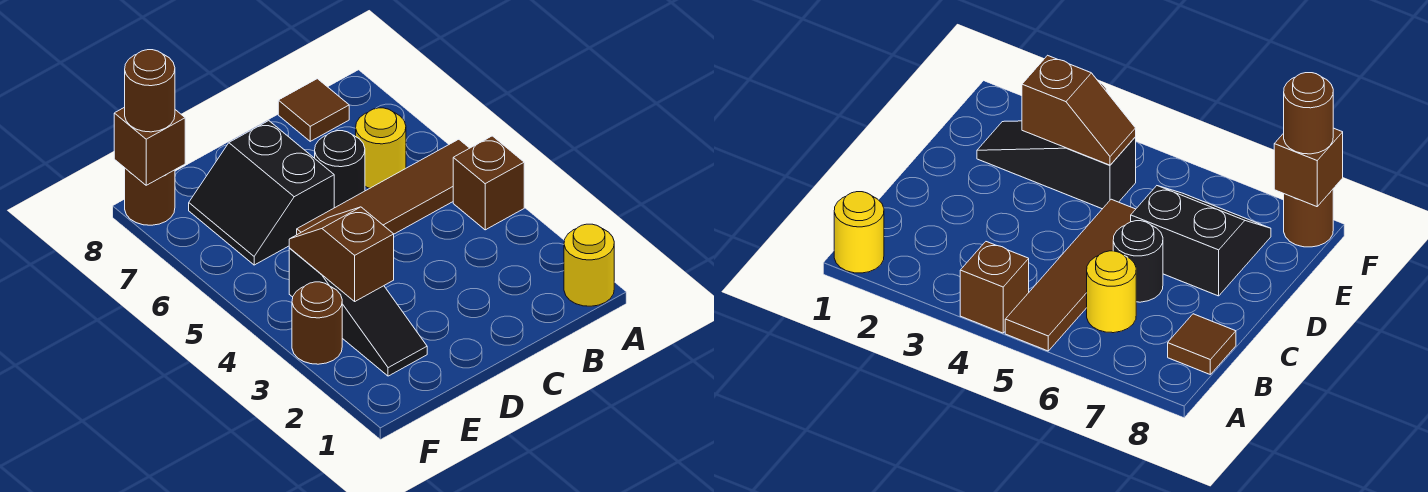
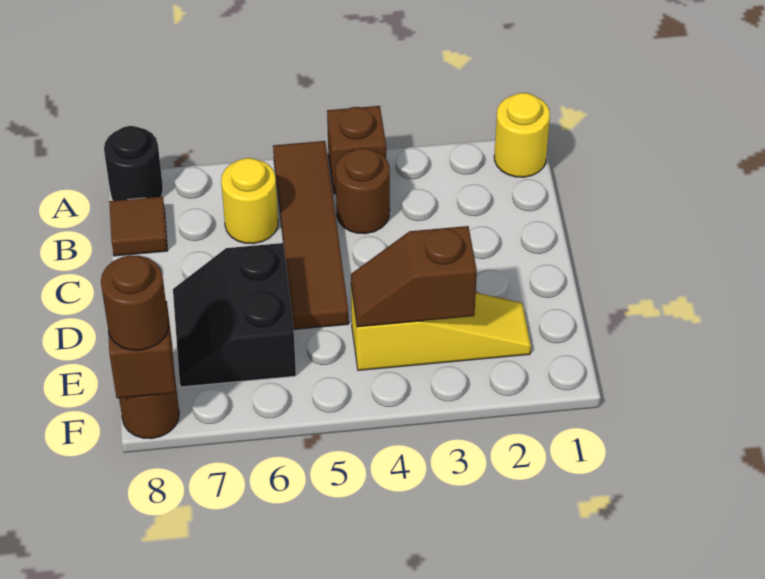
black round brick C6 level 1 -> black round brick A8 level 1
black slope D6:E7 level 1 top D -> black slope D6:E7 level 1 top 6
black slope E2:E4 level 1 top 4 -> yellow slope E2:E4 level 1 top 4
brown round brick F3 level 1 -> brown round brick B4 level 1

